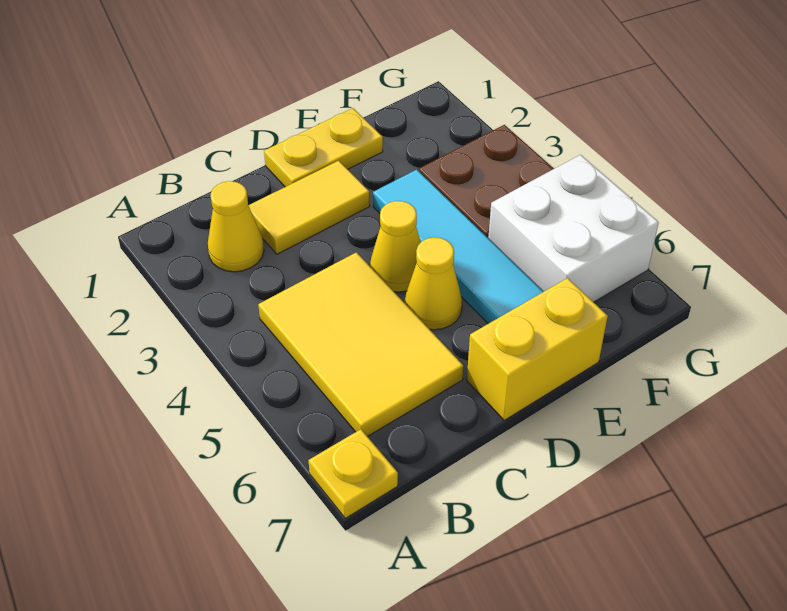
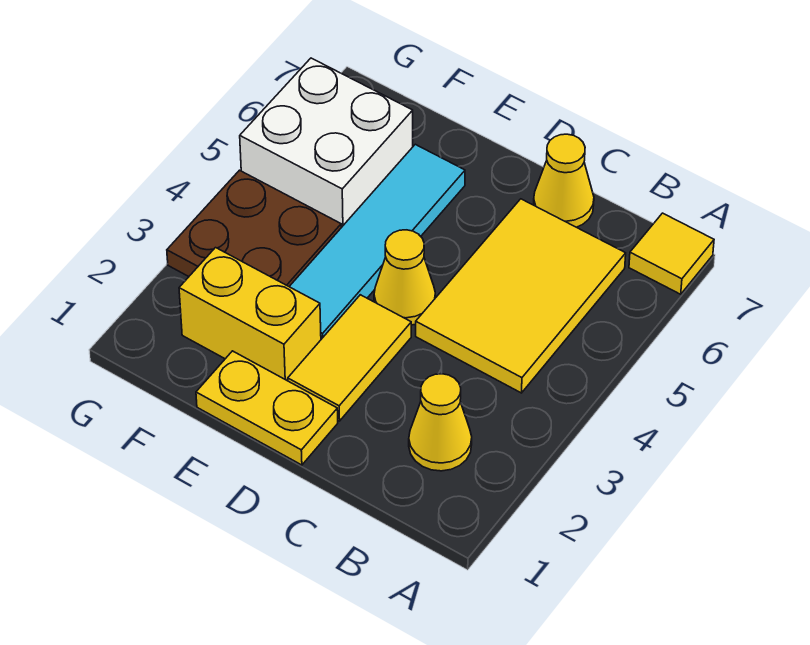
yellow plate A7 level 1 -> yellow tile A7 level 1
yellow tile C2:D2 level 1 -> yellow tile D2:D3 level 1
yellow cone D5 level 1 -> yellow cone C7 level 1
yellow brick D7:E7 level 1 -> yellow brick E2:F2 level 1

